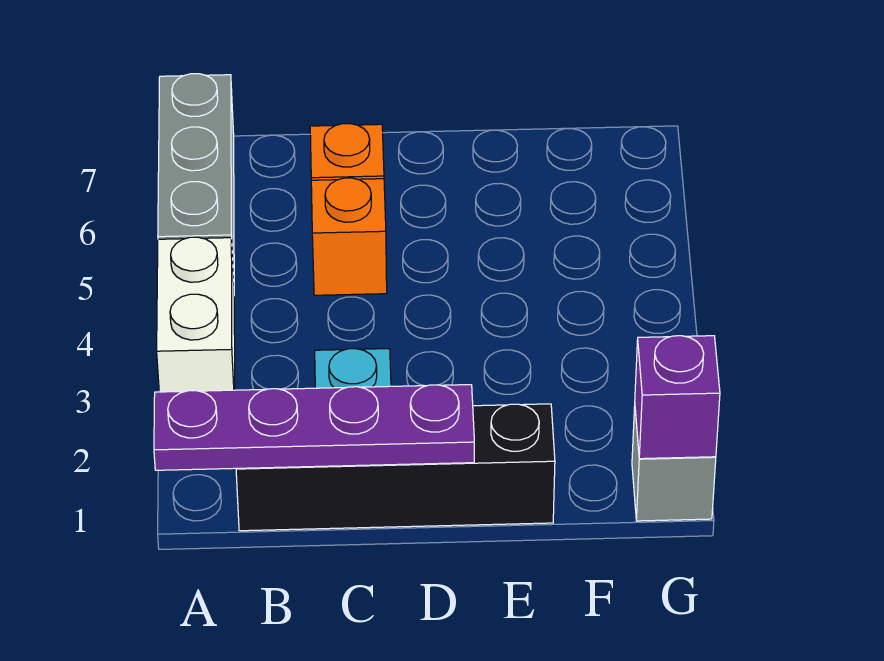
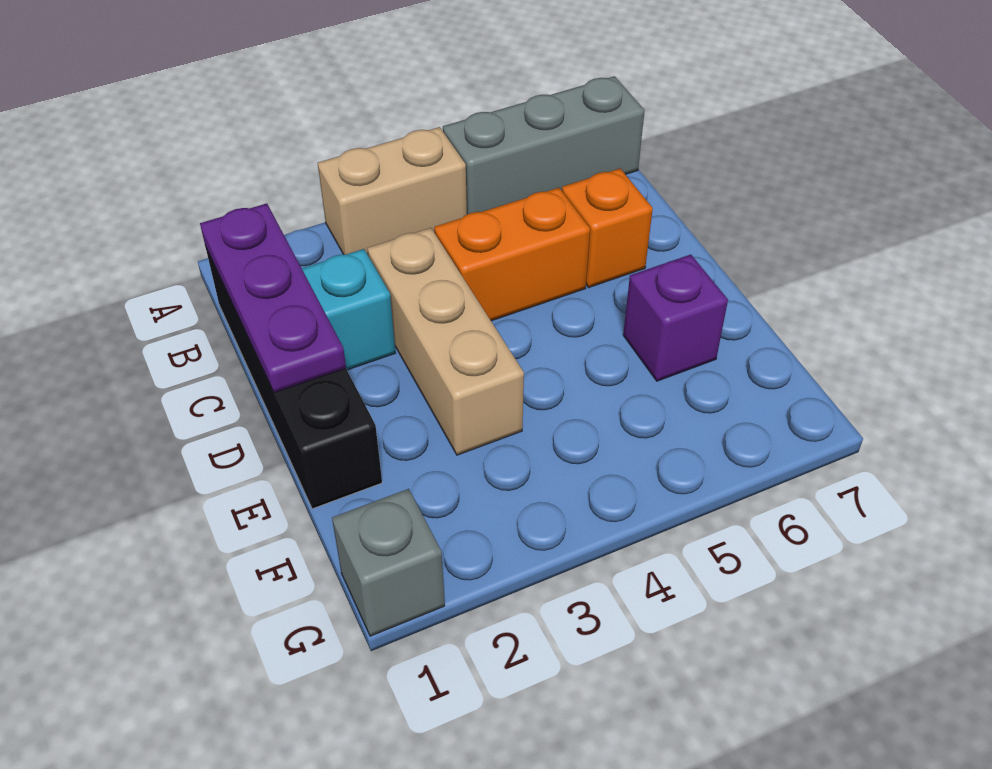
purple plate A1:D1 level 2 -> purple plate B1:D1 level 2
white brick A3:A4 level 1 -> tan brick A3:A4 level 1
none -> tan brick C3:E3 level 1
orange brick C5 level 1 -> orange brick C4:C5 level 1
purple brick G1 level 2 -> purple brick E6 level 1

